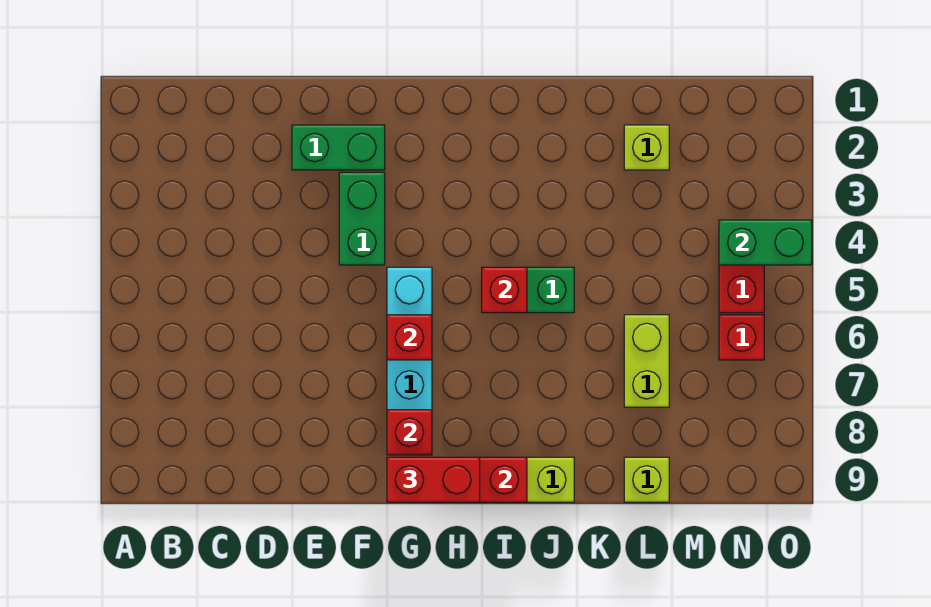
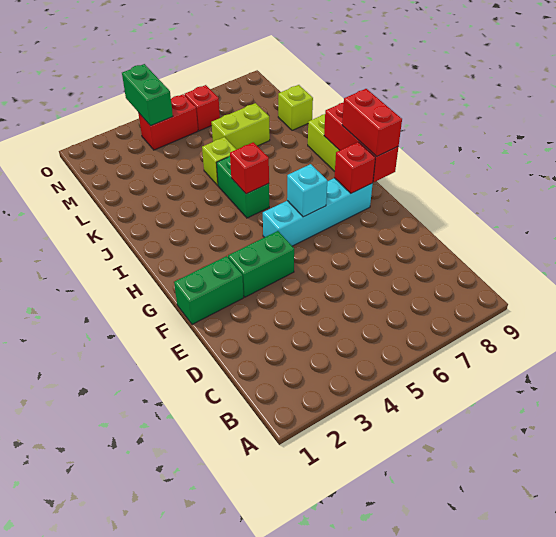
green brick E2:F2 level 1 -> green brick F1:F2 level 1
red brick G6 level 2 -> cyan brick G6 level 2
lime brick L2 level 1 -> lime brick K5 level 1

